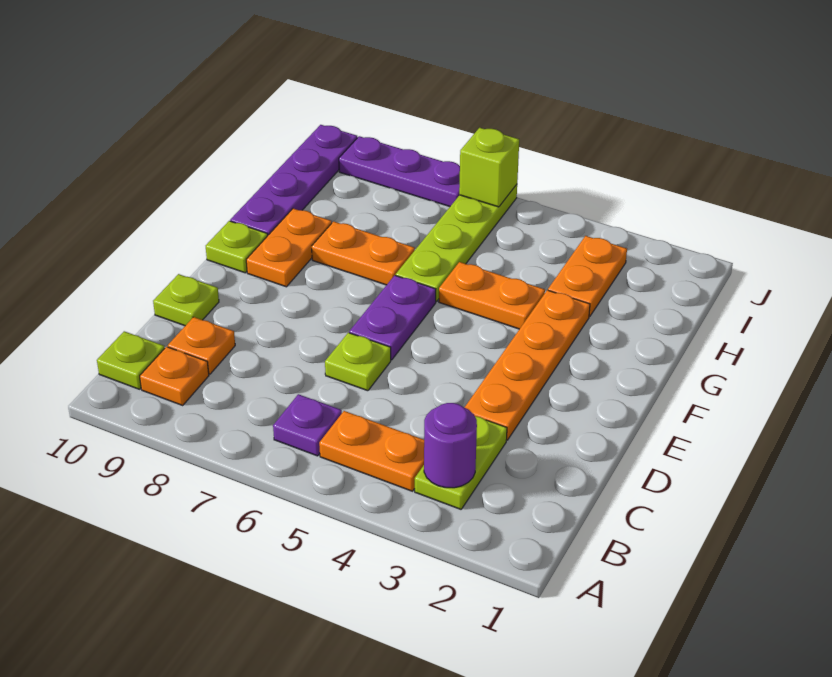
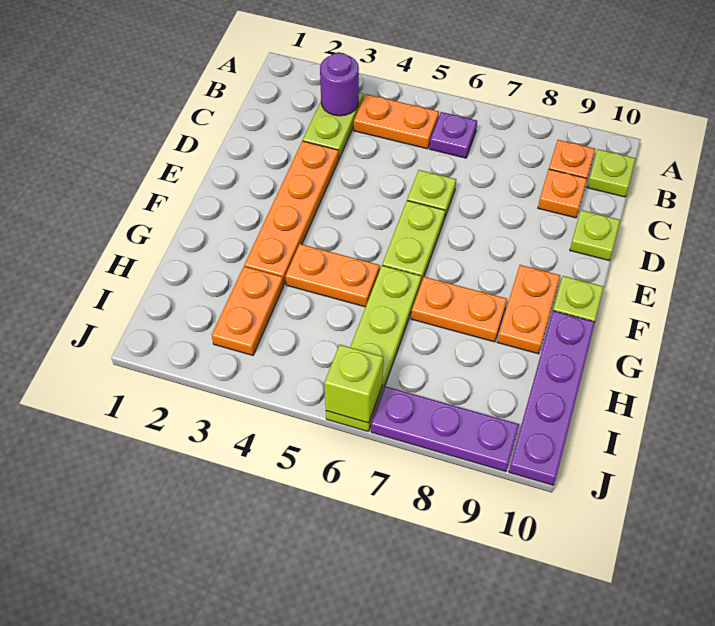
purple plate E6:F6 level 1 -> lime plate E6:F6 level 1

